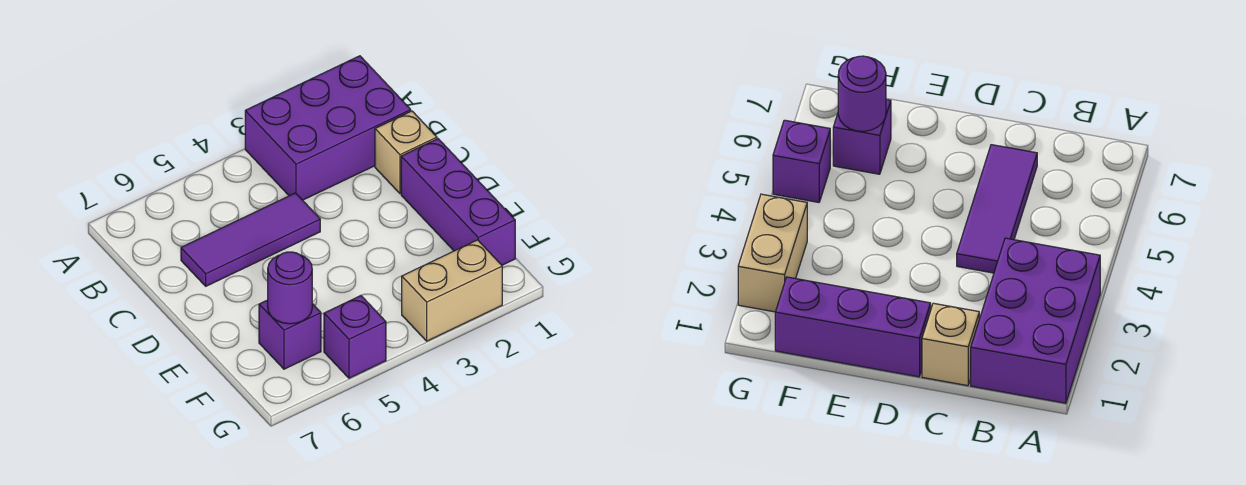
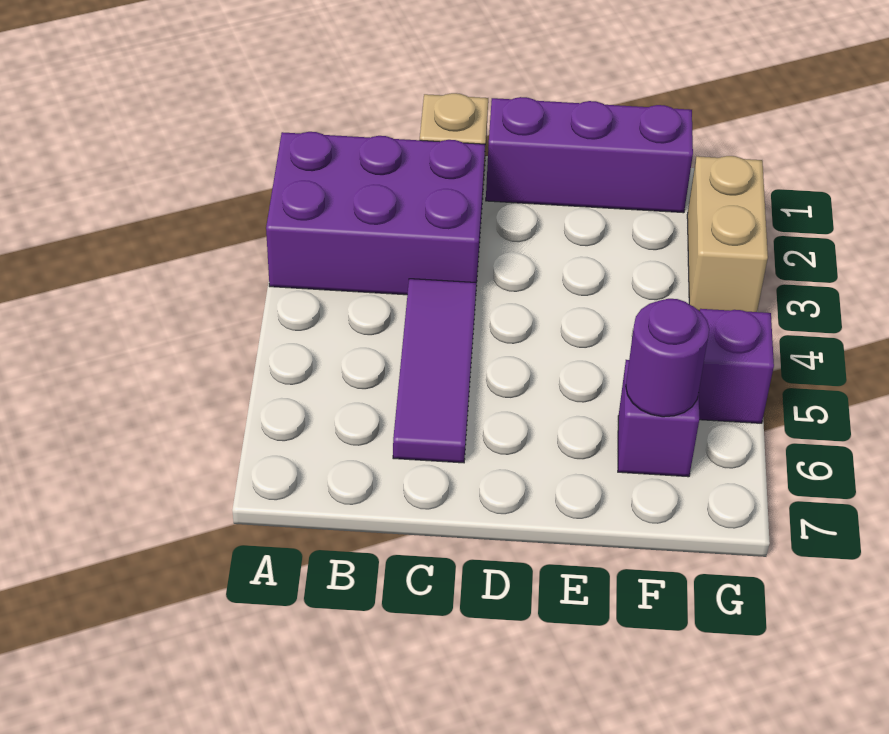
purple brick A1:B3 level 1 -> purple brick A2:C3 level 1

